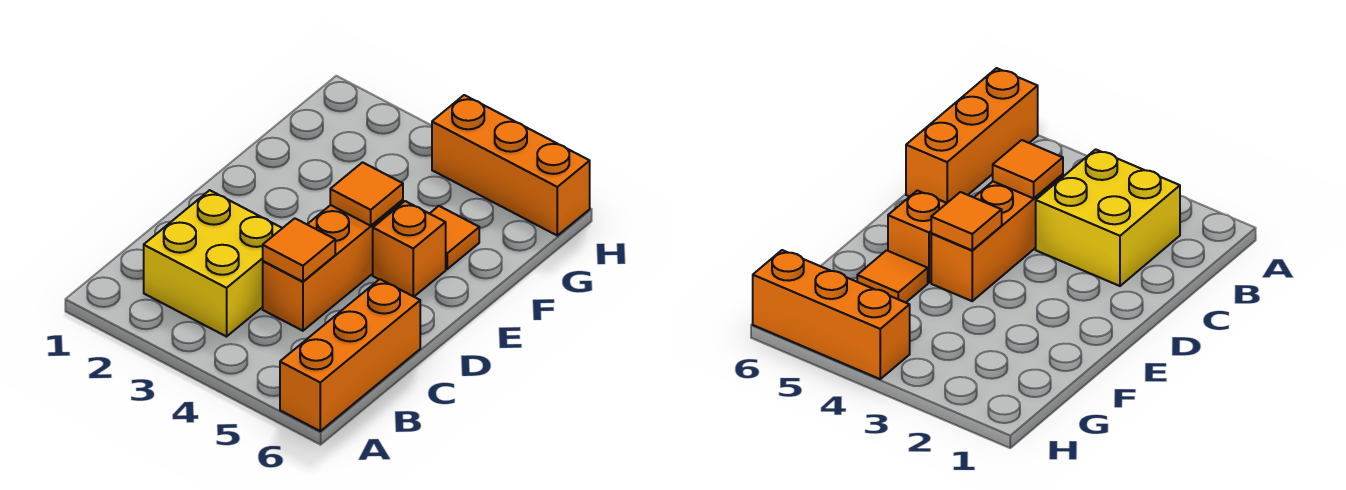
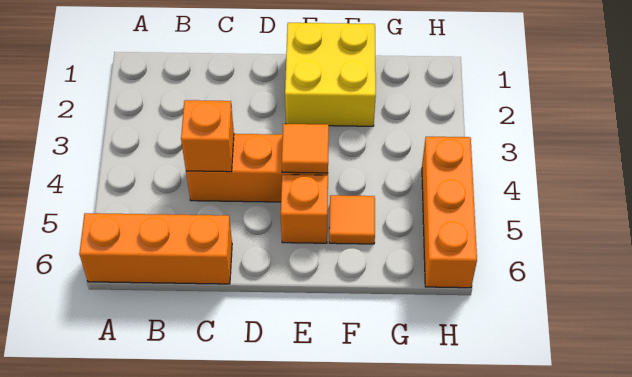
yellow brick B2:C3 level 1 -> yellow brick E1:F2 level 1
orange tile C4 level 2 -> orange brick C4 level 2

